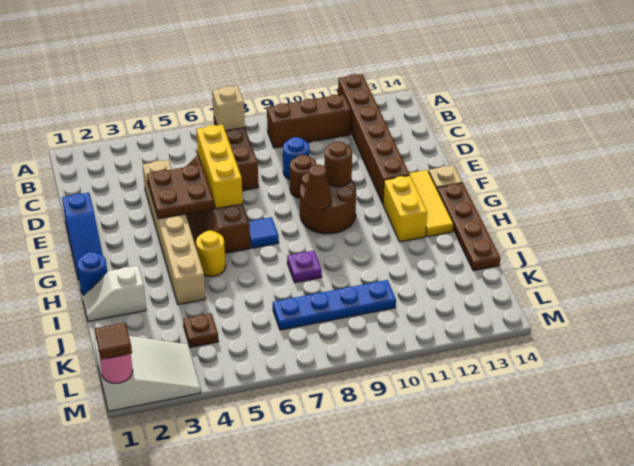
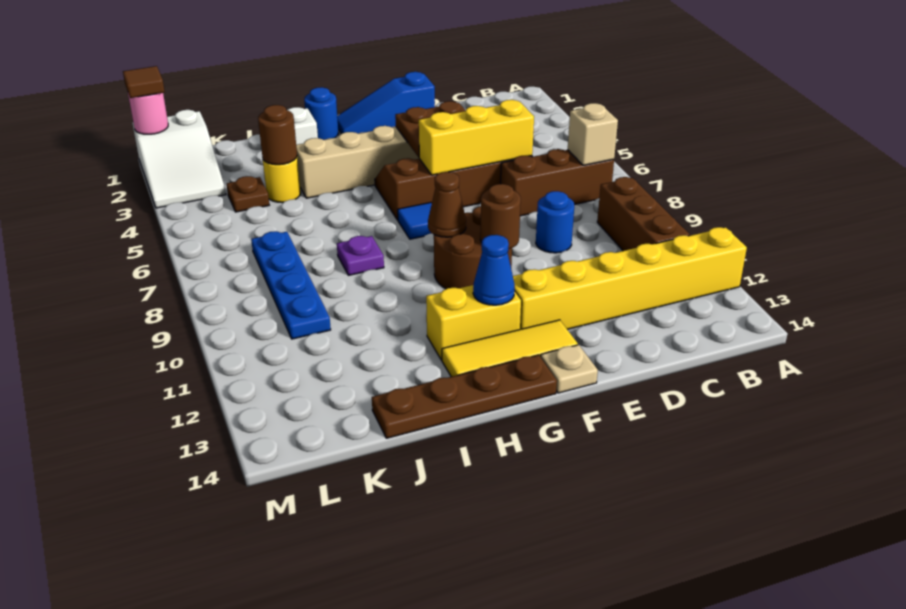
brown brick A12:F12 level 1 -> yellow brick A12:F12 level 1
brown round brick E9 level 1 -> brown round brick J4 level 2
none -> blue cone G12 level 2
yellow round brick H5 level 1 -> yellow round brick J4 level 1

